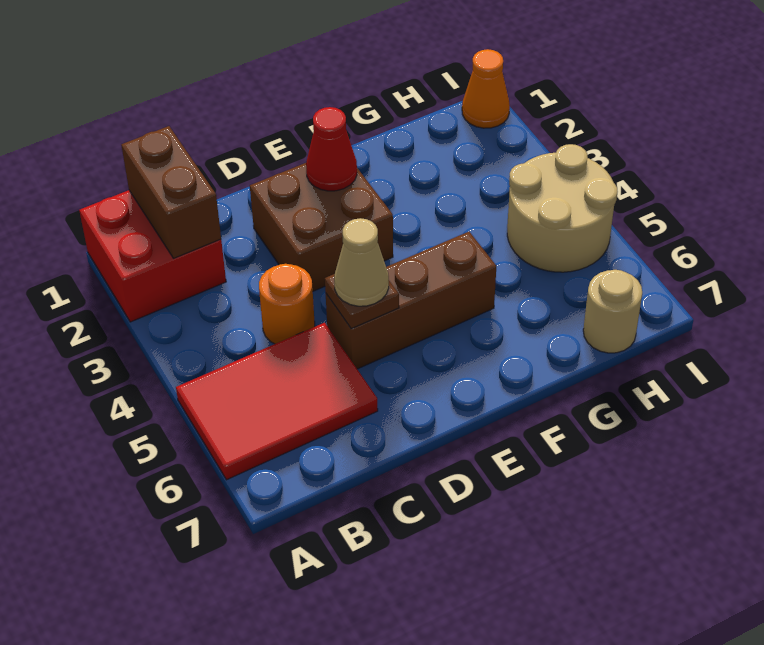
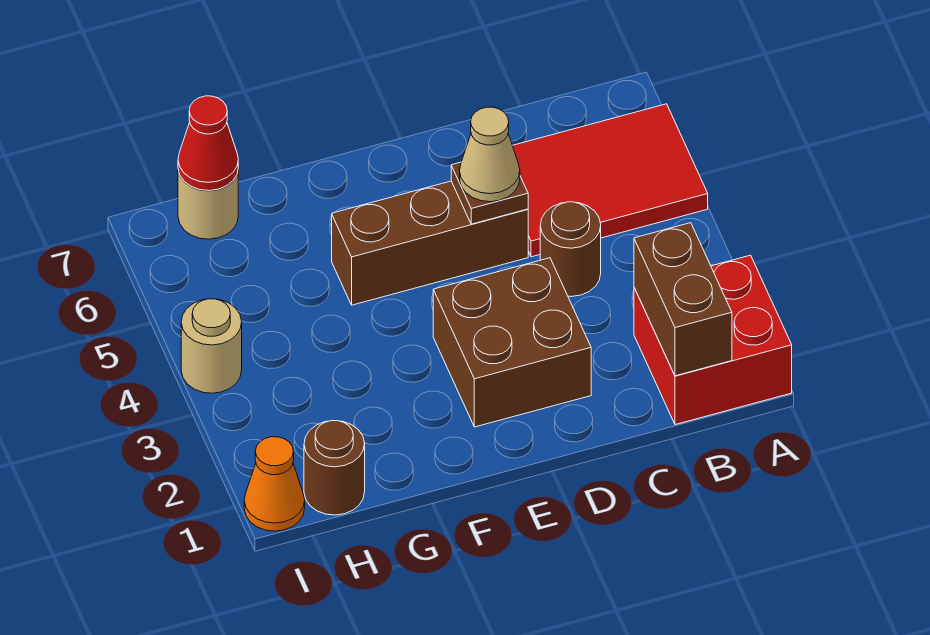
orange round brick C4 level 1 -> brown round brick C4 level 1
red cone E2 level 2 -> red cone H7 level 2
none -> brown round brick H1 level 1
tan round brick H4:I5 level 1 -> tan round brick I4 level 1

